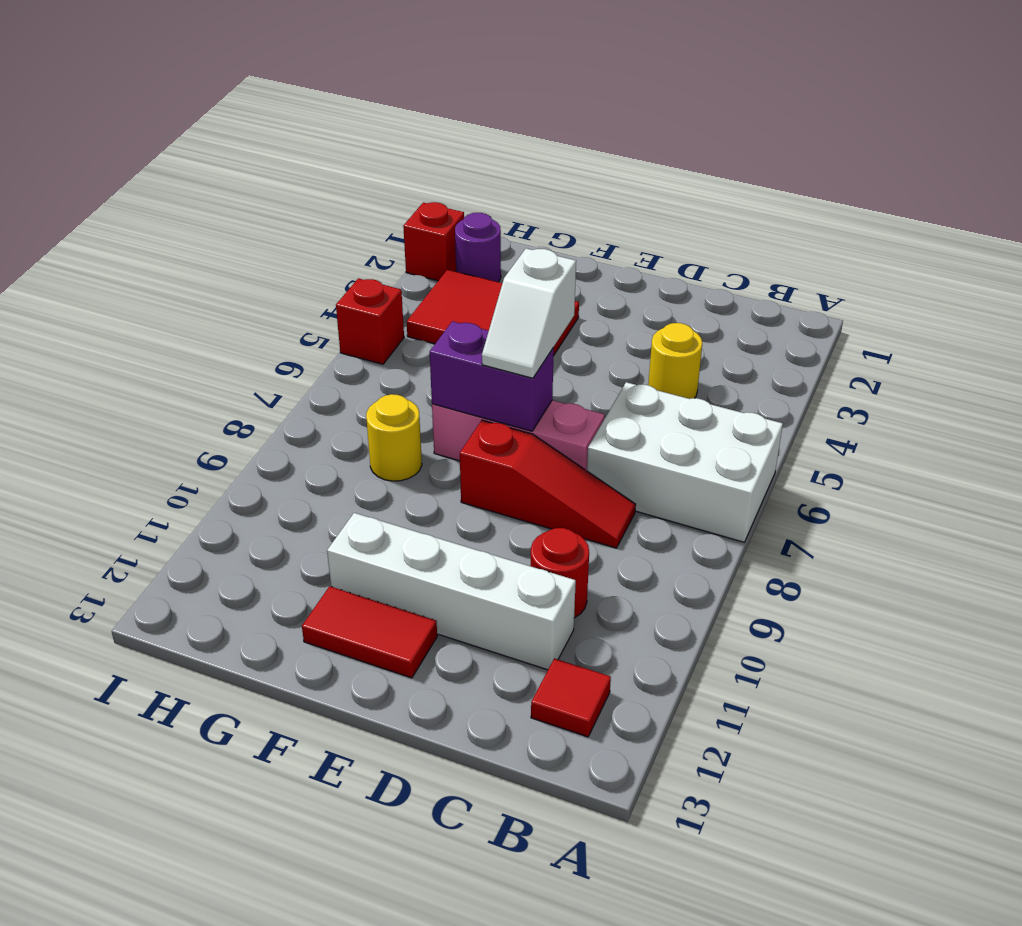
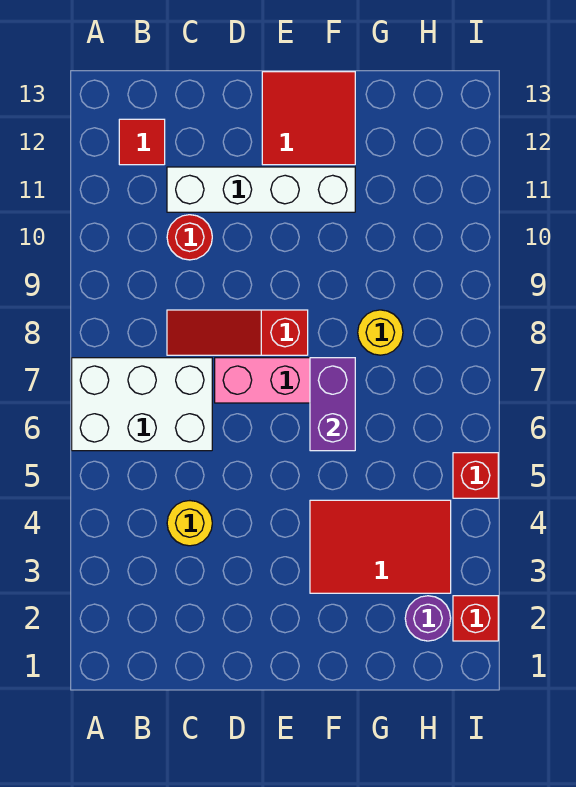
white slope E6:E7 level 3 top 6 -> none
purple brick E7:F7 level 2 -> purple brick F6:F7 level 2
red tile E12:F12 level 1 -> red tile E12:F13 level 1

